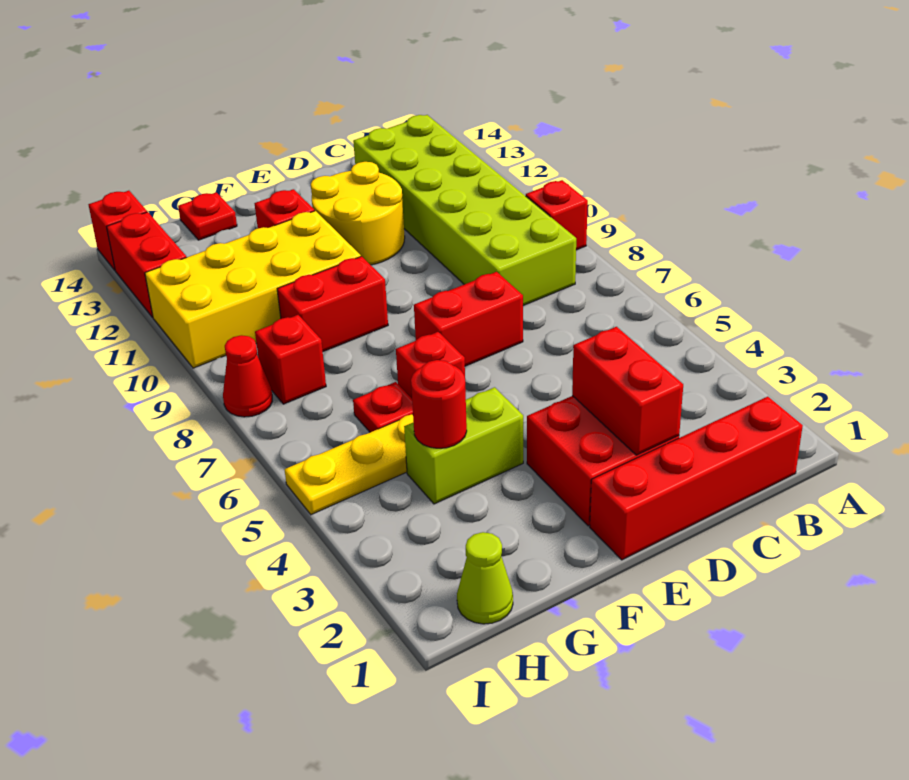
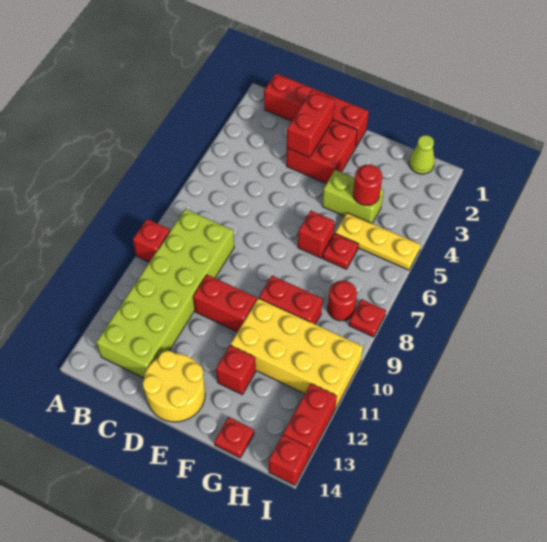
red brick D7:E7 level 1 -> red brick D10:E10 level 1
yellow round brick D11:E12 level 1 -> yellow round brick D13:E14 level 1
red brick H8 level 1 -> red round brick H8 level 1
red cone I8 level 1 -> red plate I8 level 1

